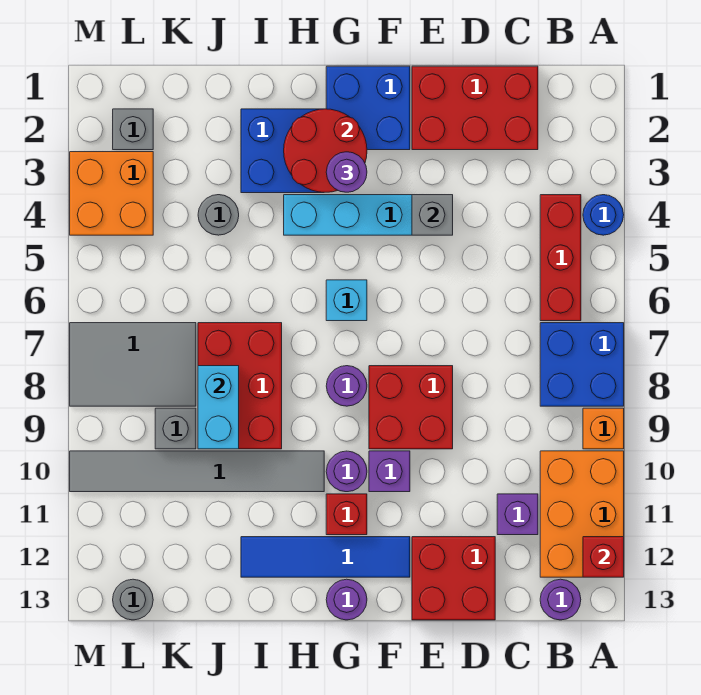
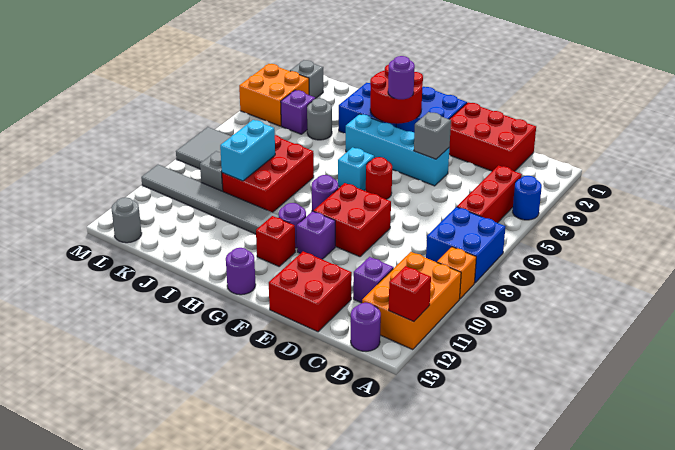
none -> red round brick F6 level 1
blue tile F12:I12 level 1 -> none
none -> purple brick K4 level 1

